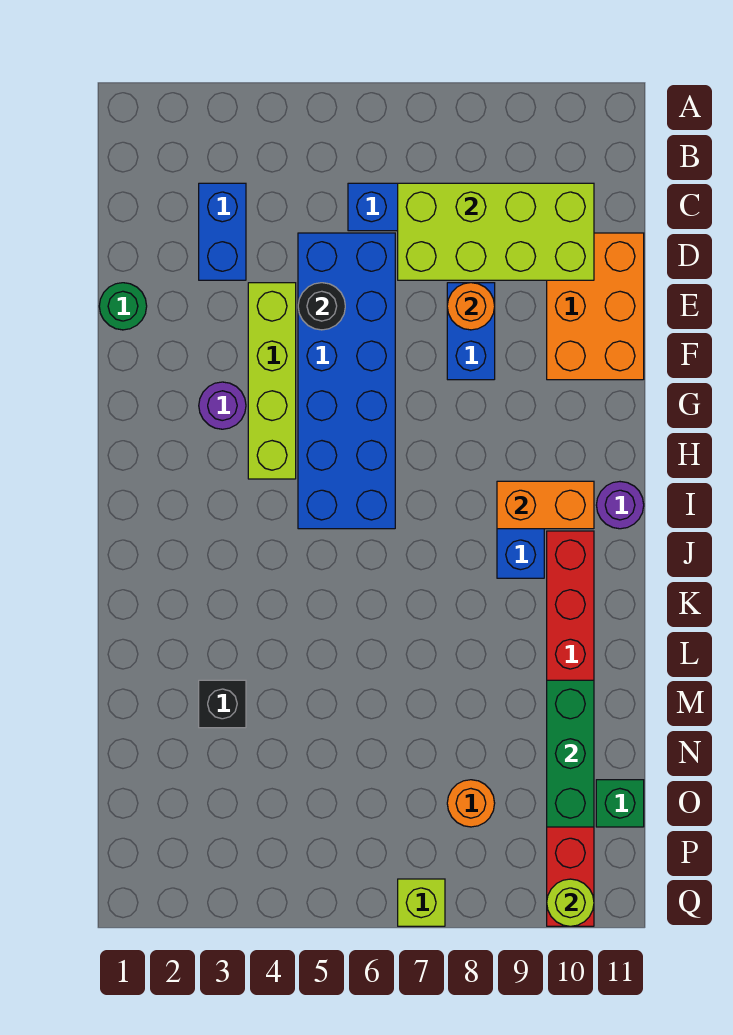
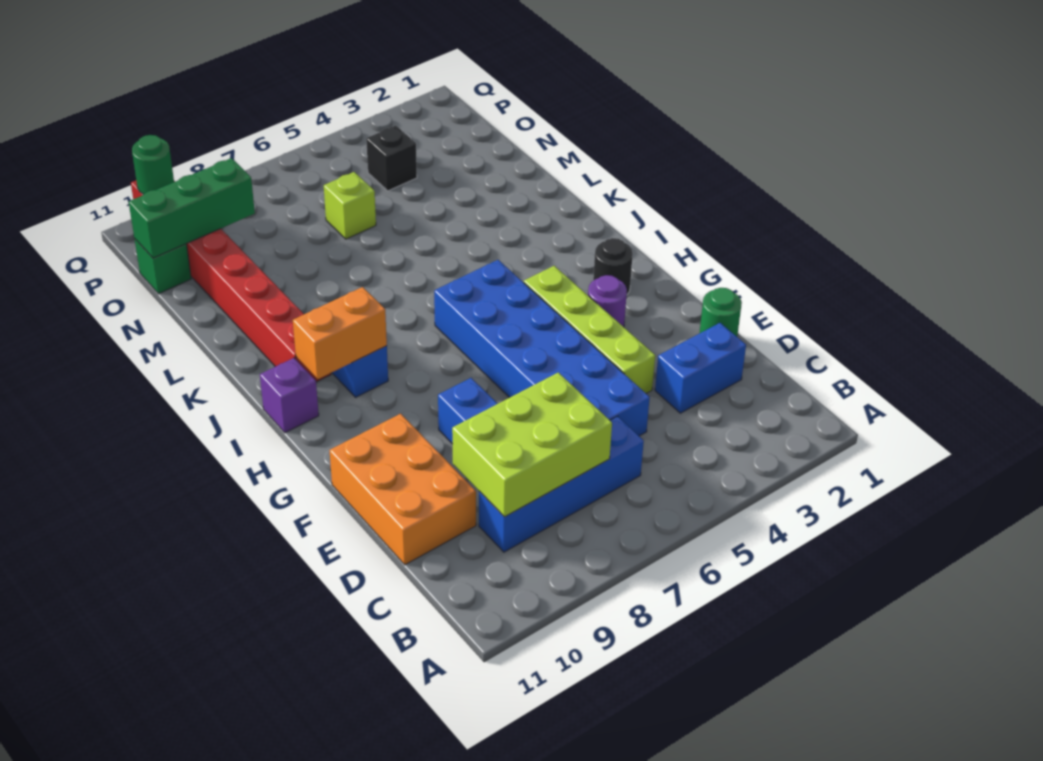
blue brick C3:D3 level 1 -> blue brick D2:D3 level 1
lime brick C7:D10 level 2 -> lime brick C7:D9 level 2
black round brick E5 level 2 -> black round brick H2 level 1
orange round brick E8 level 2 -> none
purple round brick I11 level 1 -> purple brick I11 level 1
black brick M3 level 1 -> black brick O4 level 1
green brick M10:O10 level 2 -> green brick O9:O11 level 2
orange round brick O8 level 1 -> none
lime brick Q7 level 1 -> lime brick N6 level 1
lime round brick Q10 level 2 -> green round brick Q10 level 2

